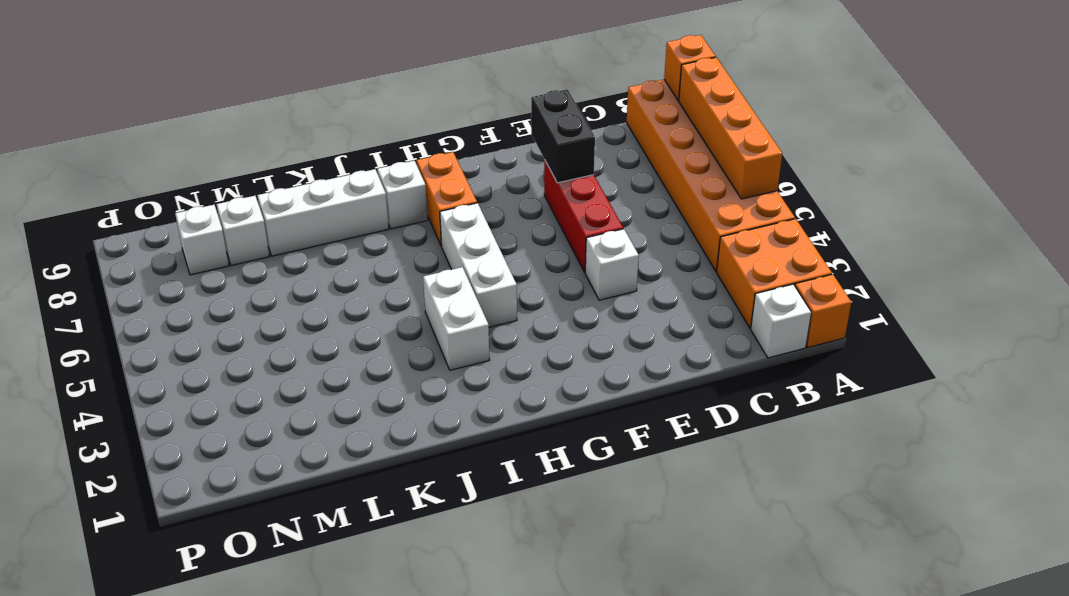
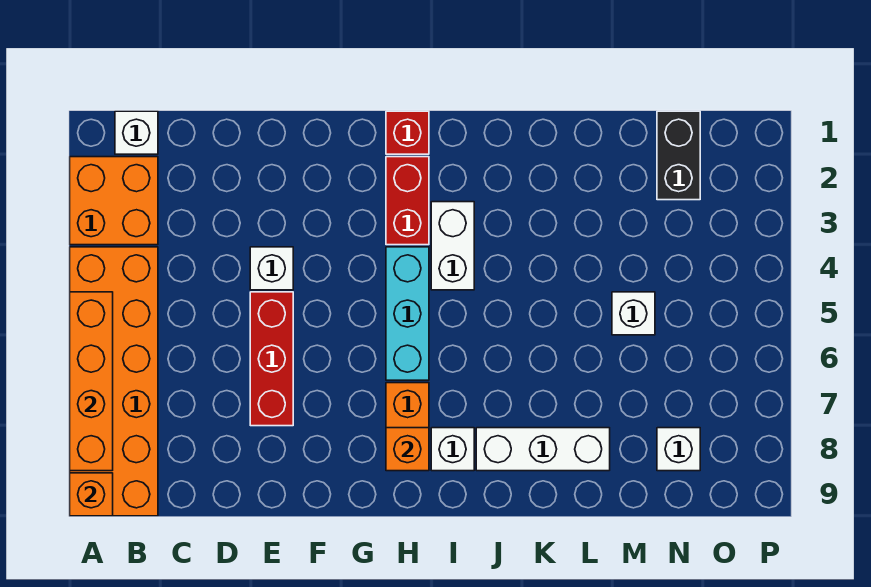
orange brick A1 level 1 -> orange brick H8 level 2
black brick E7:E8 level 2 -> black brick N1:N2 level 1
none -> red brick H1 level 1
none -> red brick H2:H3 level 1
white brick H4:H6 level 1 -> cyan brick H4:H6 level 1
white brick M8 level 1 -> white brick M5 level 1

